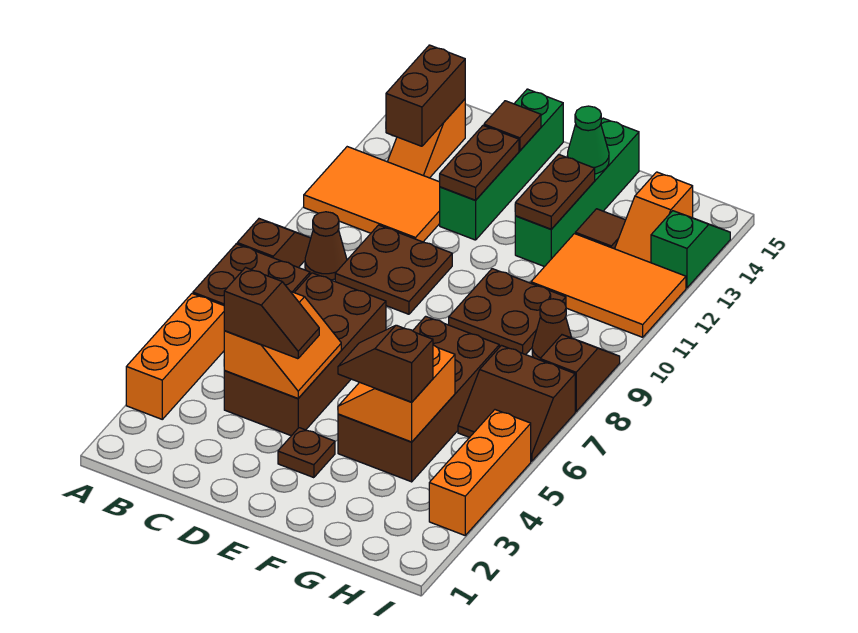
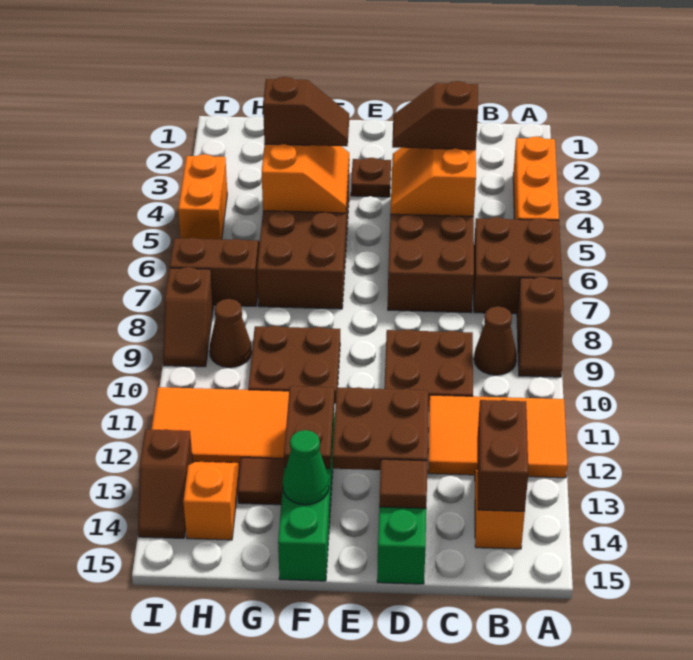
brown plate D12:D13 level 2 -> brown plate D12:E13 level 2
orange brick I3:I5 level 1 -> orange brick I4:I5 level 1
green slope I13:I14 level 1 top 13 -> brown slope I13:I14 level 1 top 13

